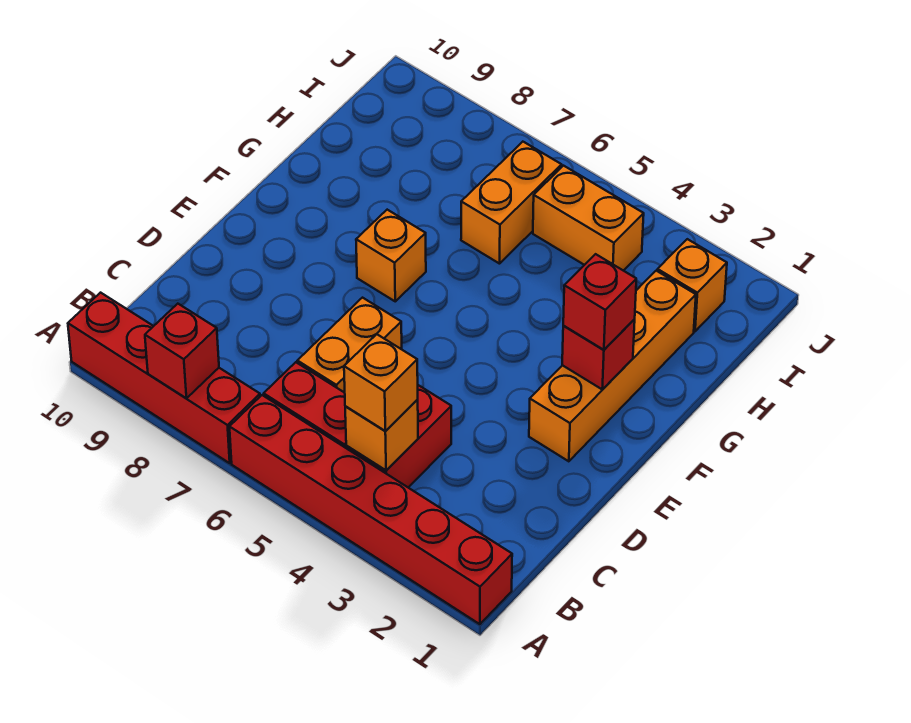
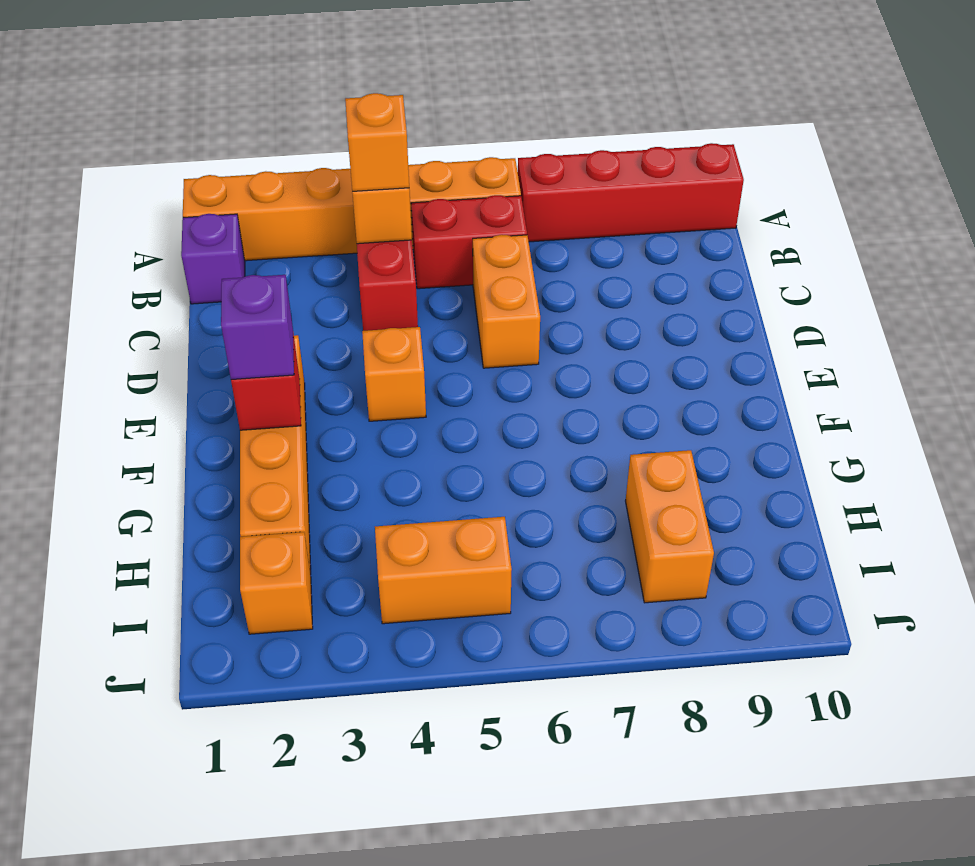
red brick A1:A6 level 1 -> orange brick A1:A6 level 1
red brick A8 level 2 -> none
none -> purple brick B1 level 1
red brick F2 level 3 -> purple brick F2 level 3
orange brick F7 level 1 -> orange brick E4 level 1
orange brick H6:I6 level 1 -> orange brick H8:I8 level 1

